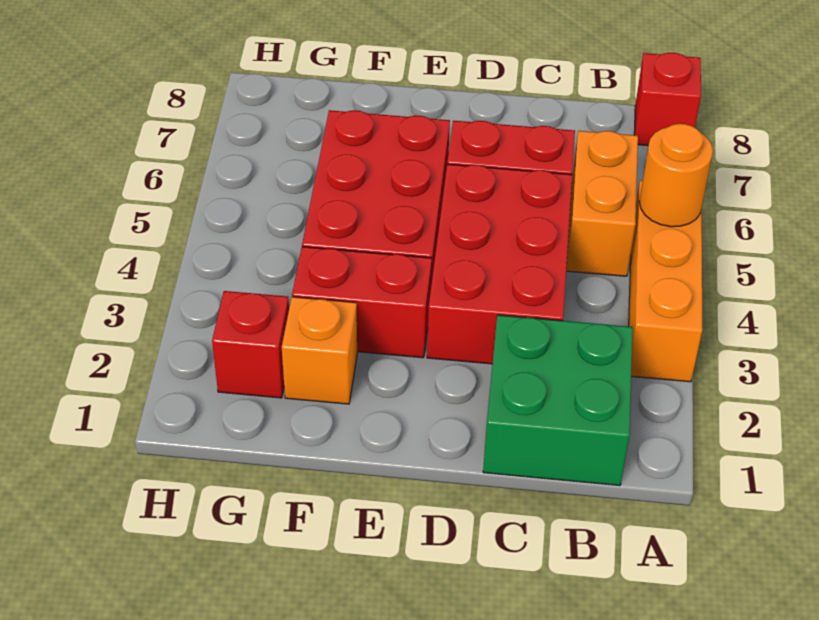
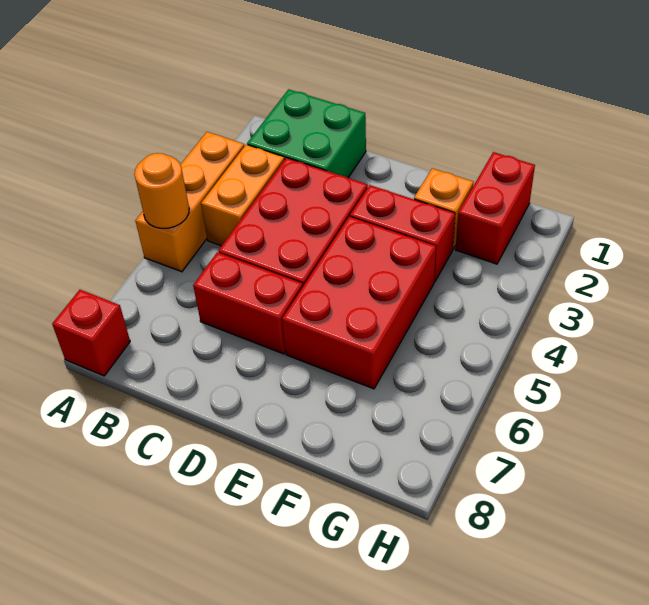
orange brick B5:B6 level 1 -> orange brick B3:B4 level 1
red brick G2 level 1 -> red brick G1:G2 level 1

